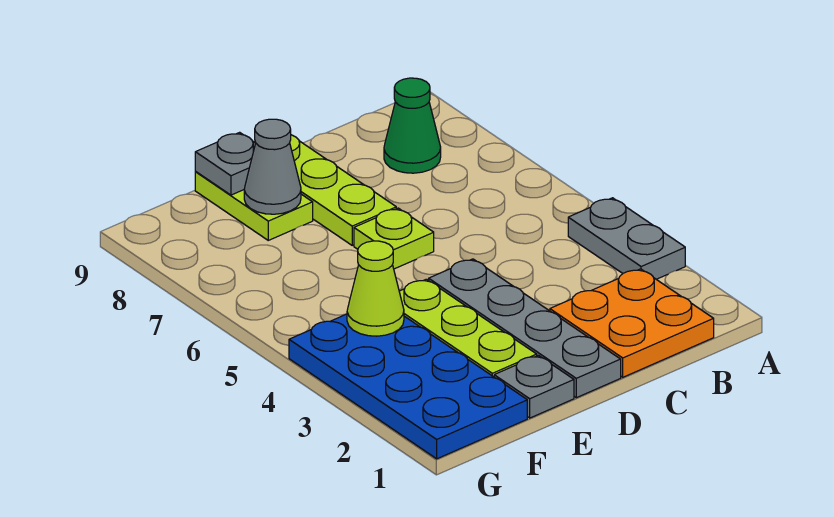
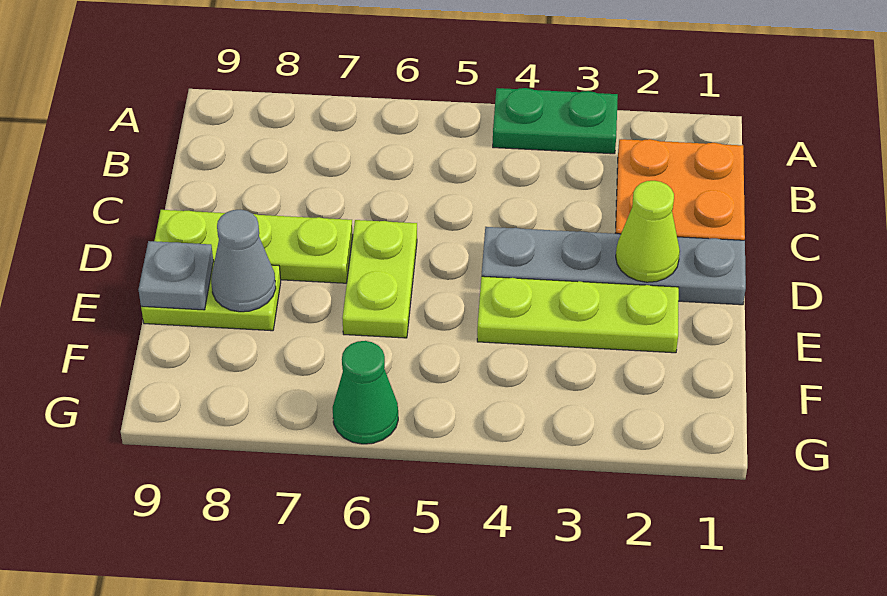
grey plate A3:A4 level 1 -> green plate A3:A4 level 1
green cone B8 level 1 -> green cone G6 level 1
lime plate D6 level 1 -> lime plate D6:E6 level 1
grey plate E1 level 1 -> none
blue plate F1:G4 level 1 -> none
lime cone F4 level 2 -> lime cone D2 level 2

